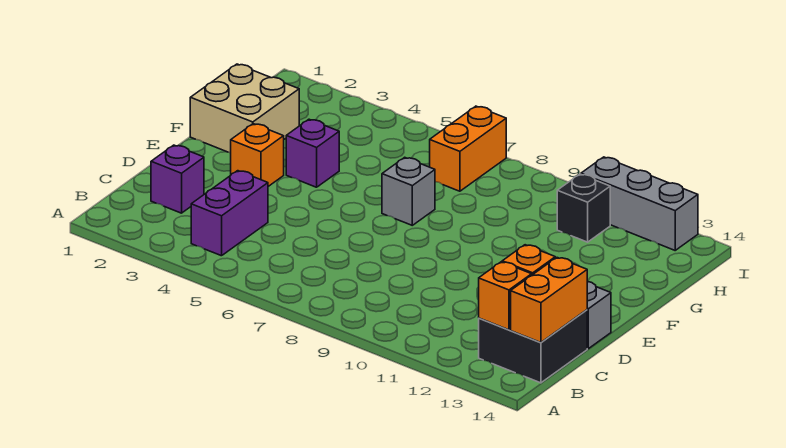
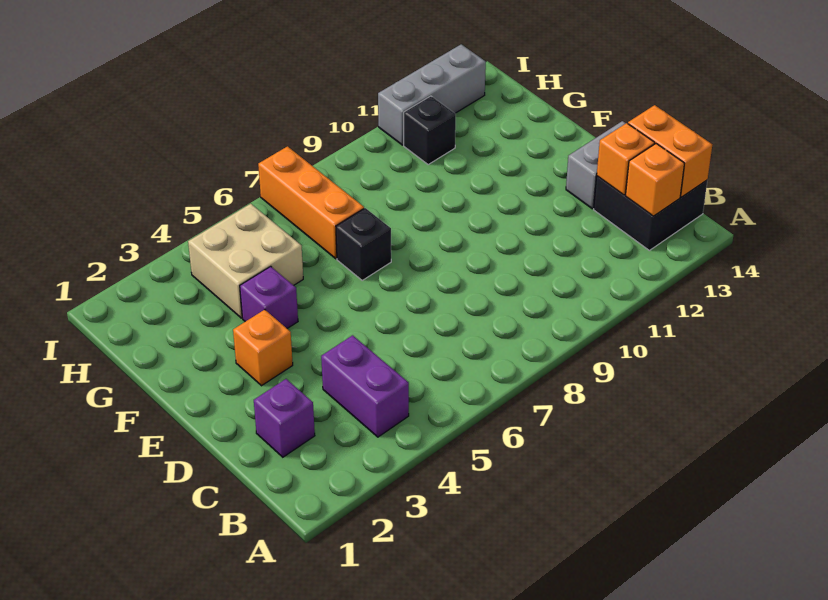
tan brick F1:G2 level 1 -> tan brick G4:H5 level 1
grey brick F7 level 1 -> black brick F7 level 1
orange brick H7:I7 level 1 -> orange brick G7:I7 level 1

